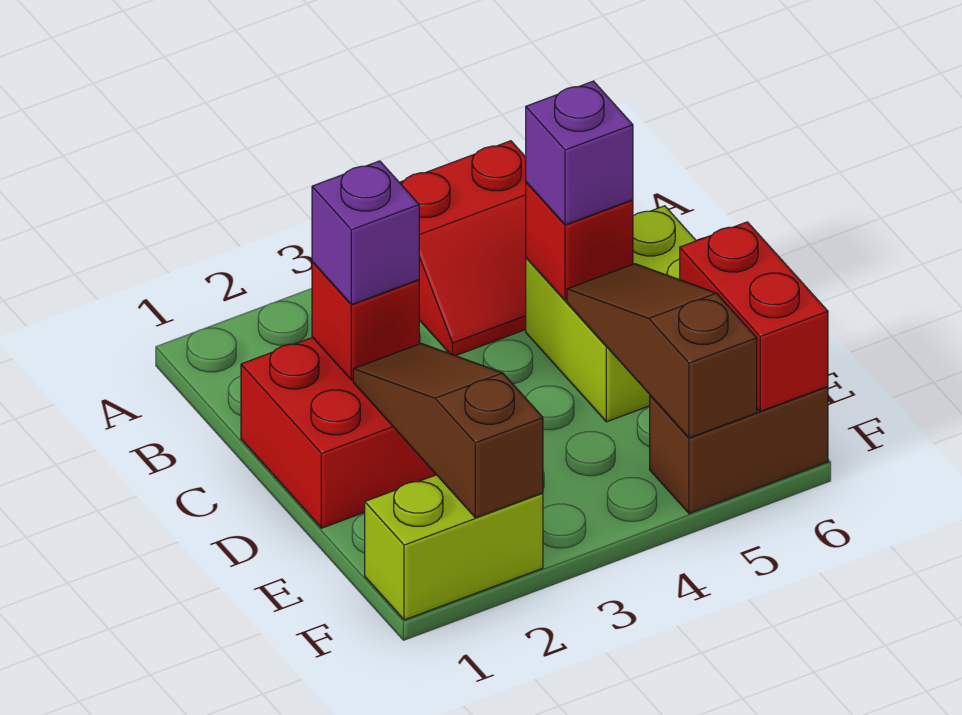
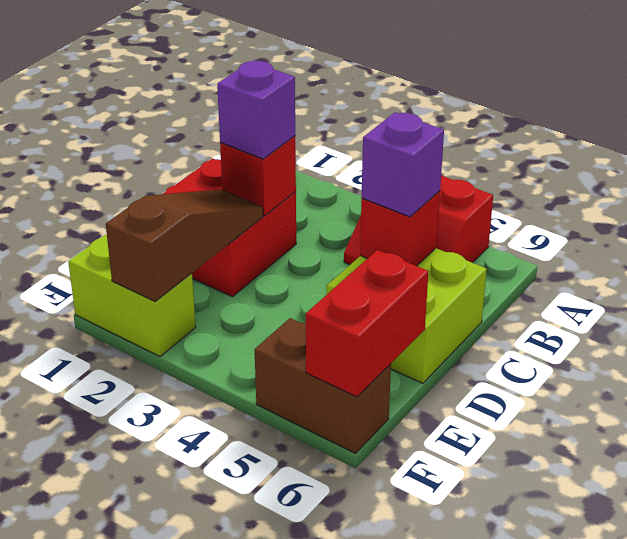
brown slope D5:F5 level 2 top F -> none

